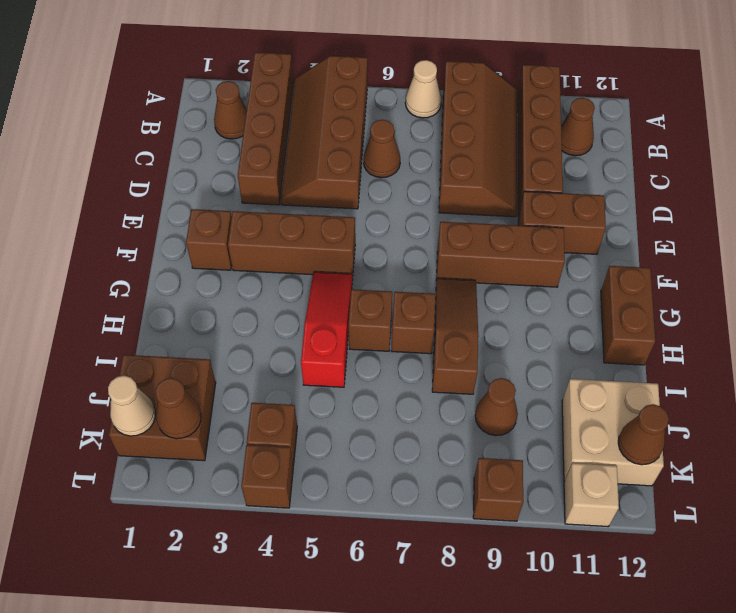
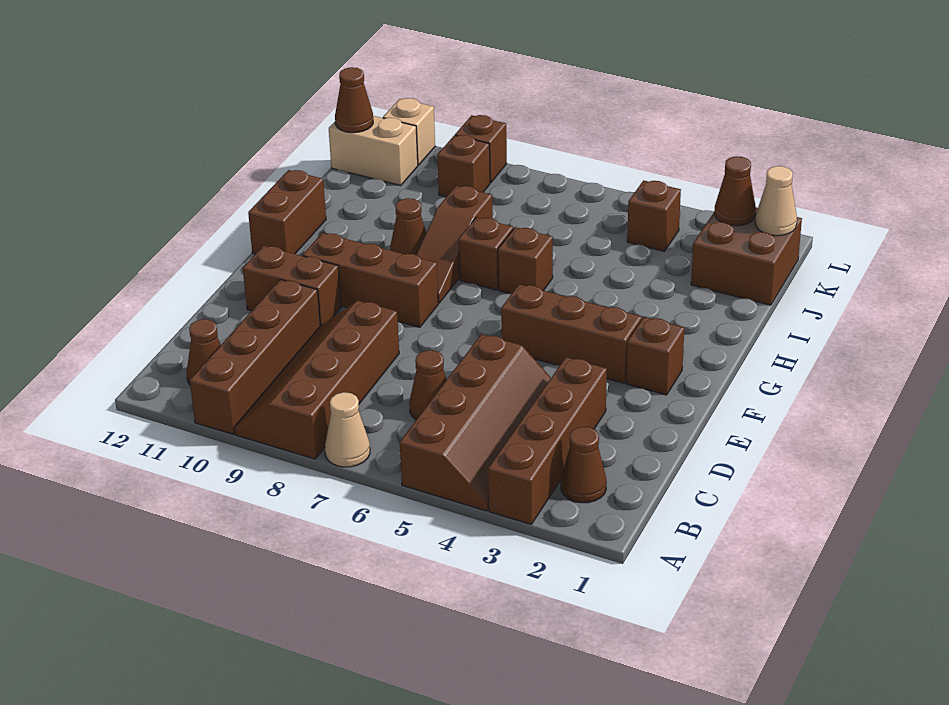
red slope G5:I5 level 1 top I -> none
brown cone J9 level 1 -> brown cone H9 level 1
tan brick J11:K12 level 1 -> tan brick K11:K12 level 1
brown brick L4 level 1 -> brown brick K9 level 1

